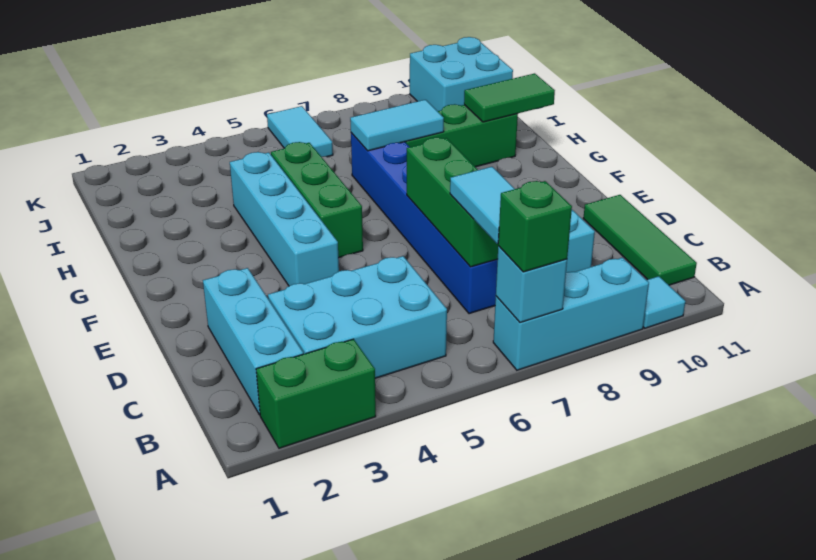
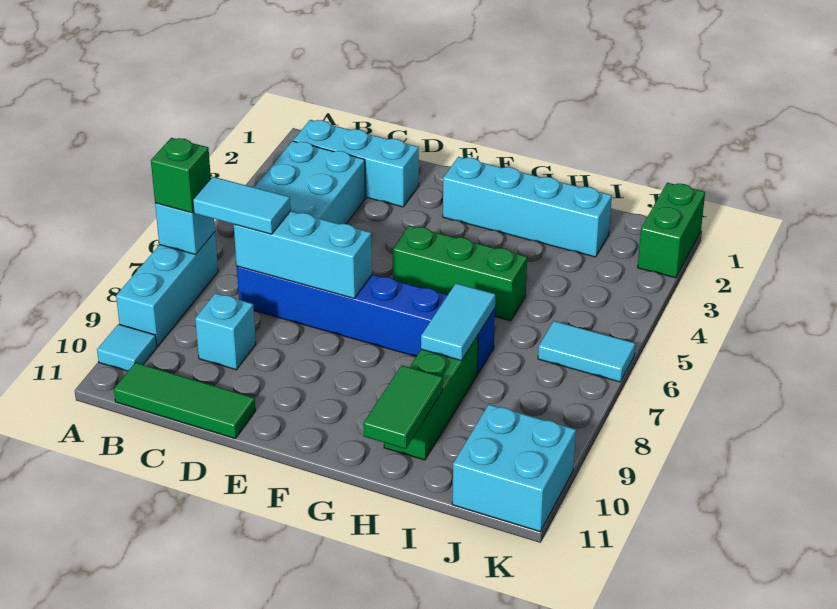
green brick A2:A3 level 1 -> green brick K1:K2 level 1
green brick C7:E7 level 2 -> cyan brick C7:E7 level 2
cyan brick E4:H4 level 1 -> cyan brick F2:I2 level 1

